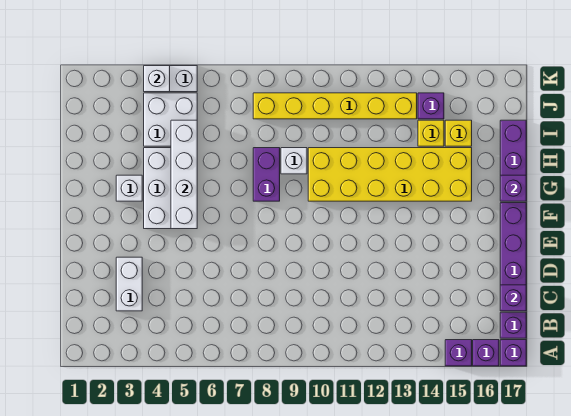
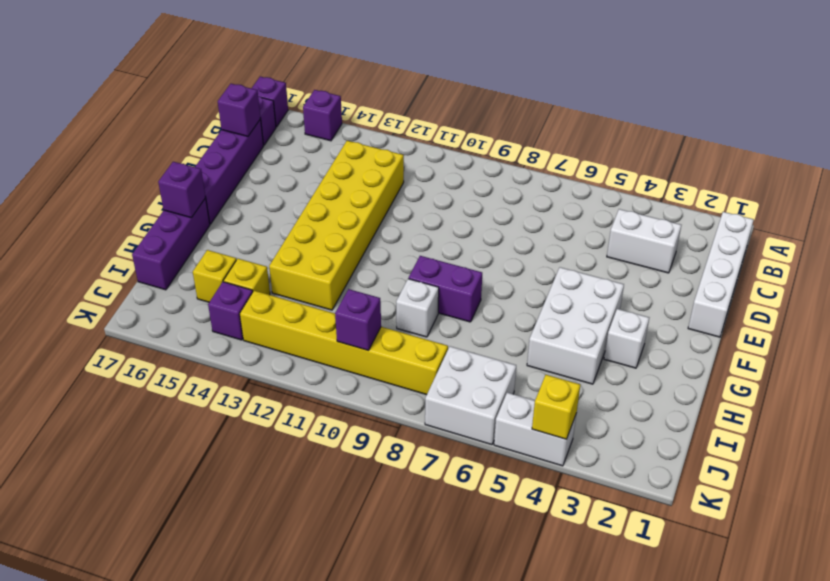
purple brick A16 level 1 -> purple brick J10 level 2
white brick C3:D3 level 1 -> white brick C3:C4 level 1
white brick F5:I5 level 2 -> white brick B1:E1 level 1
purple brick G8:H8 level 1 -> purple brick G8:G9 level 1
yellow brick G10:H15 level 1 -> yellow brick C12:H13 level 1
white brick I4:J5 level 1 -> white brick J6:K7 level 1
white brick K4 level 2 -> yellow brick K4 level 2

